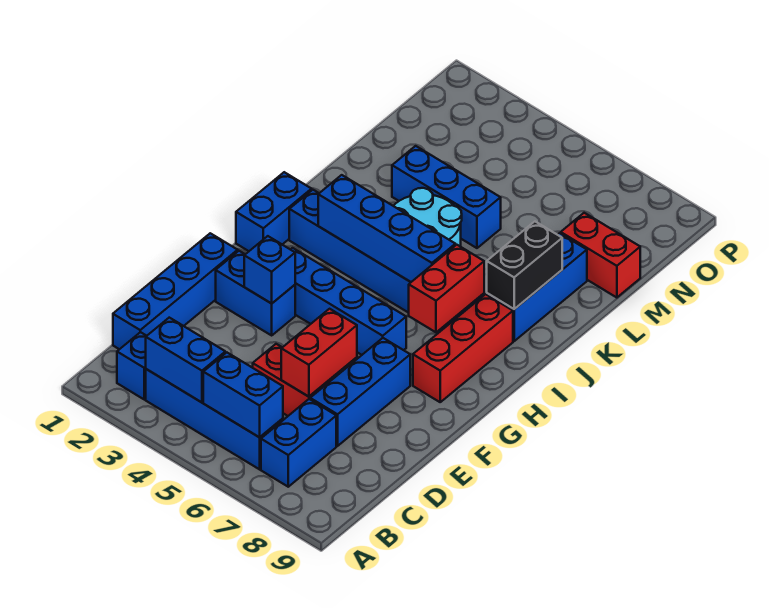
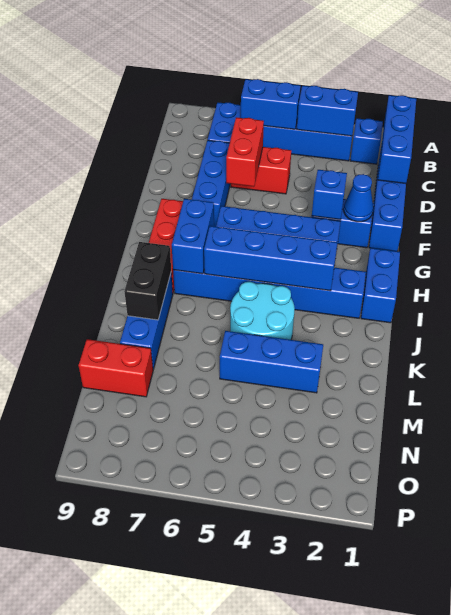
none -> blue brick B1:D1 level 2
none -> blue cone F2 level 2
red brick H7:I7 level 2 -> blue brick H7:I7 level 2

